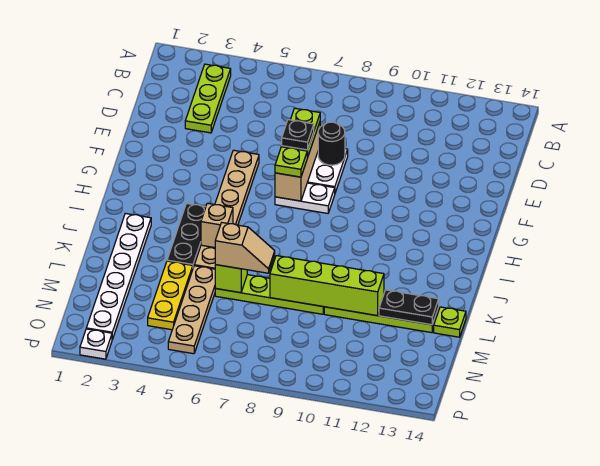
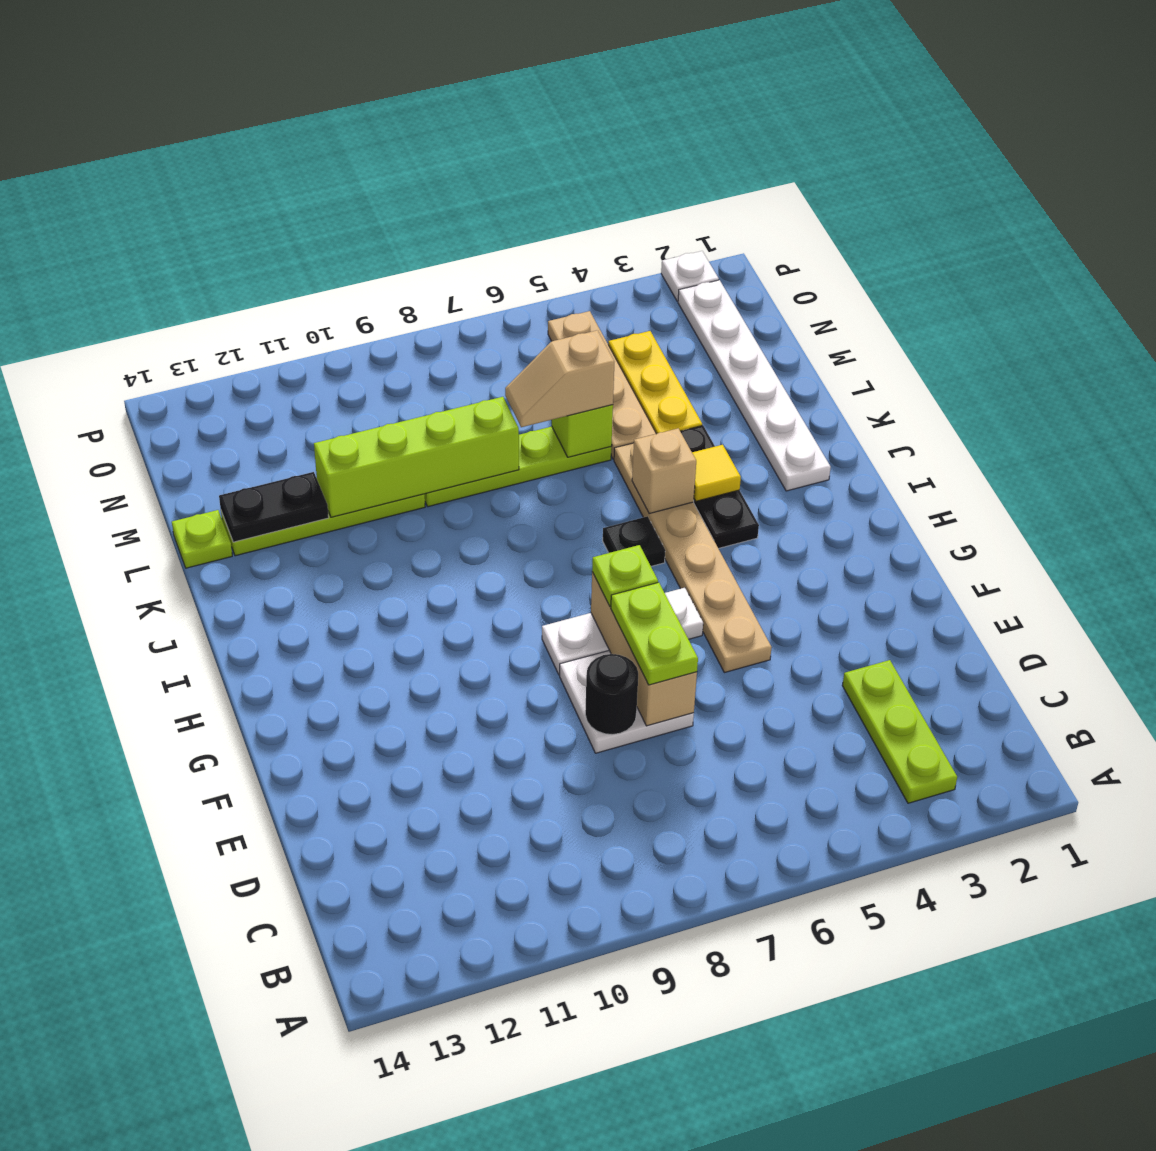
black plate F7 level 4 -> black plate I6 level 1
white plate G7:G8 level 1 -> white plate G6:G8 level 1
none -> yellow tile J4 level 2

